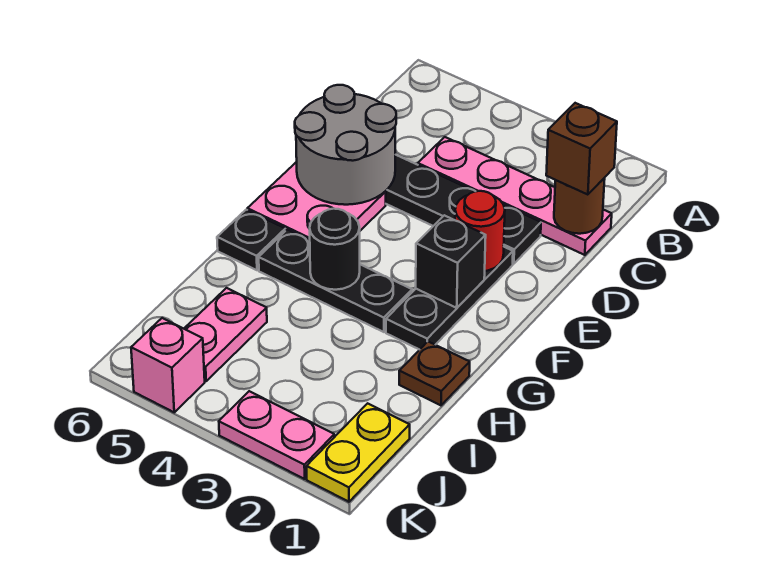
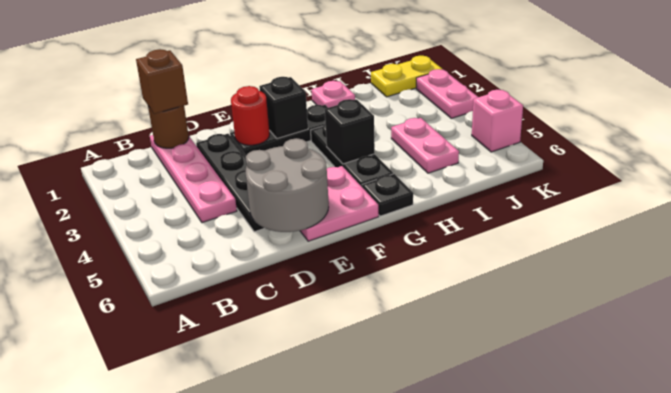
black round brick G4 level 2 -> black brick G4 level 2
brown plate H1 level 1 -> pink plate H1 level 1
pink plate I5:J5 level 1 -> pink plate I4:I5 level 1

